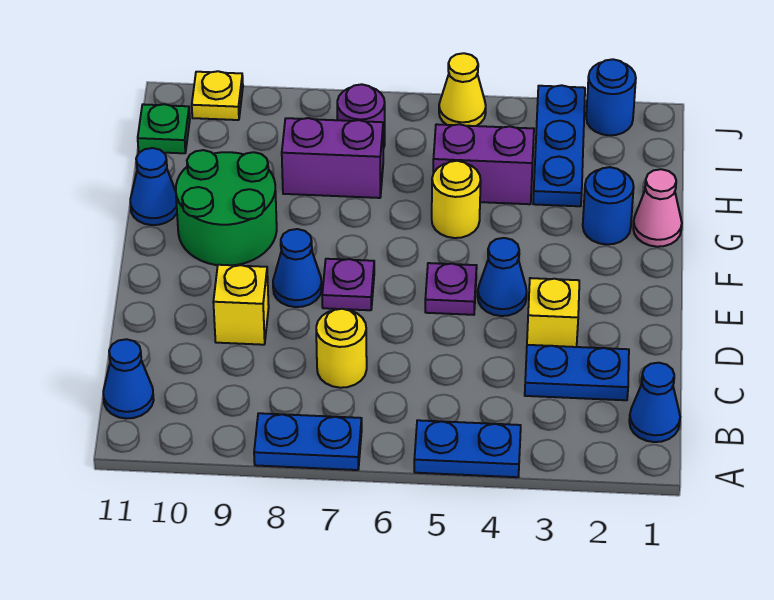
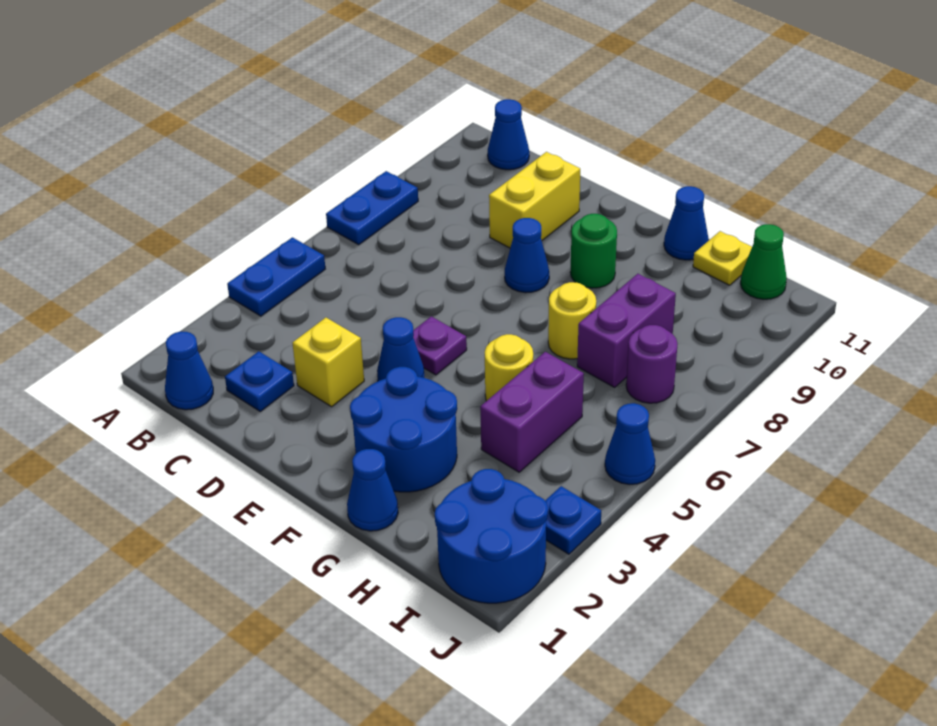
blue plate C2:C3 level 1 -> blue plate C2 level 1
yellow round brick C7 level 1 -> yellow round brick G7 level 1
yellow brick D9 level 1 -> yellow brick D9:D10 level 1
purple plate E7 level 1 -> none
green round brick F9:G10 level 1 -> green round brick F9 level 1
pink cone G1 level 1 -> blue cone G1 level 1
blue round brick G2 level 1 -> blue round brick F2:G3 level 1
blue plate H3:J3 level 1 -> blue plate J3 level 1
green plate I11 level 1 -> green cone I11 level 1
blue round brick J2 level 1 -> blue round brick I1:J2 level 1
yellow cone J5 level 1 -> blue cone J5 level 1
yellow plate J10 level 1 -> yellow plate H11 level 1

